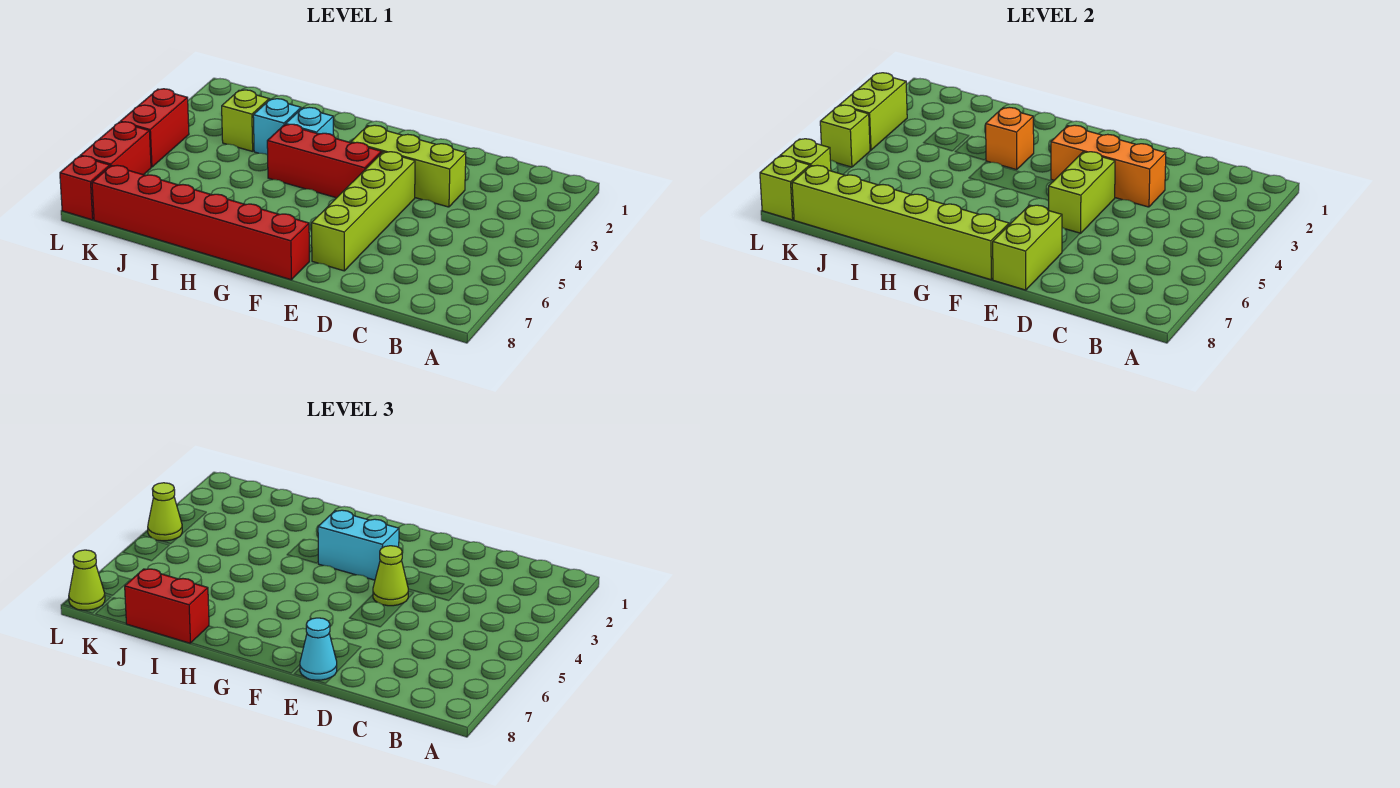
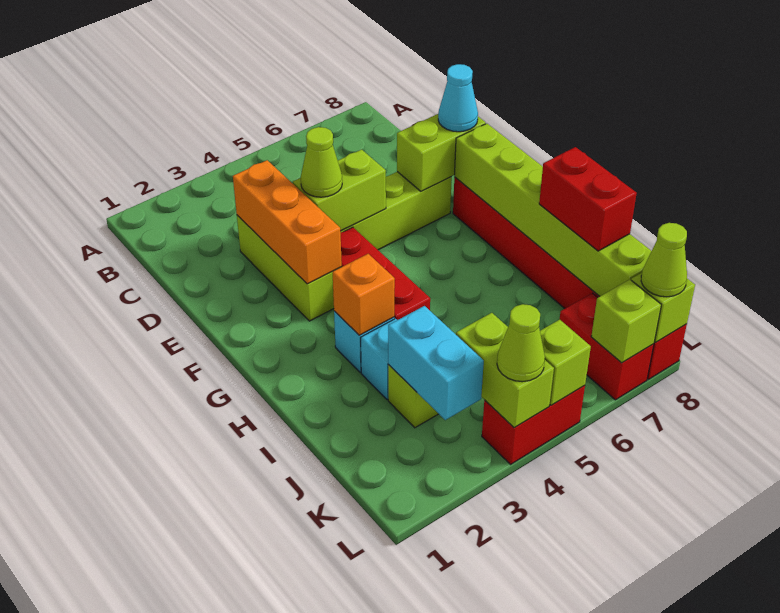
cyan brick F3:G3 level 3 -> cyan brick J3:K3 level 2
lime brick L3:L4 level 2 -> lime brick K4:L4 level 2
red brick L6:L7 level 1 -> red brick K7:L7 level 1

